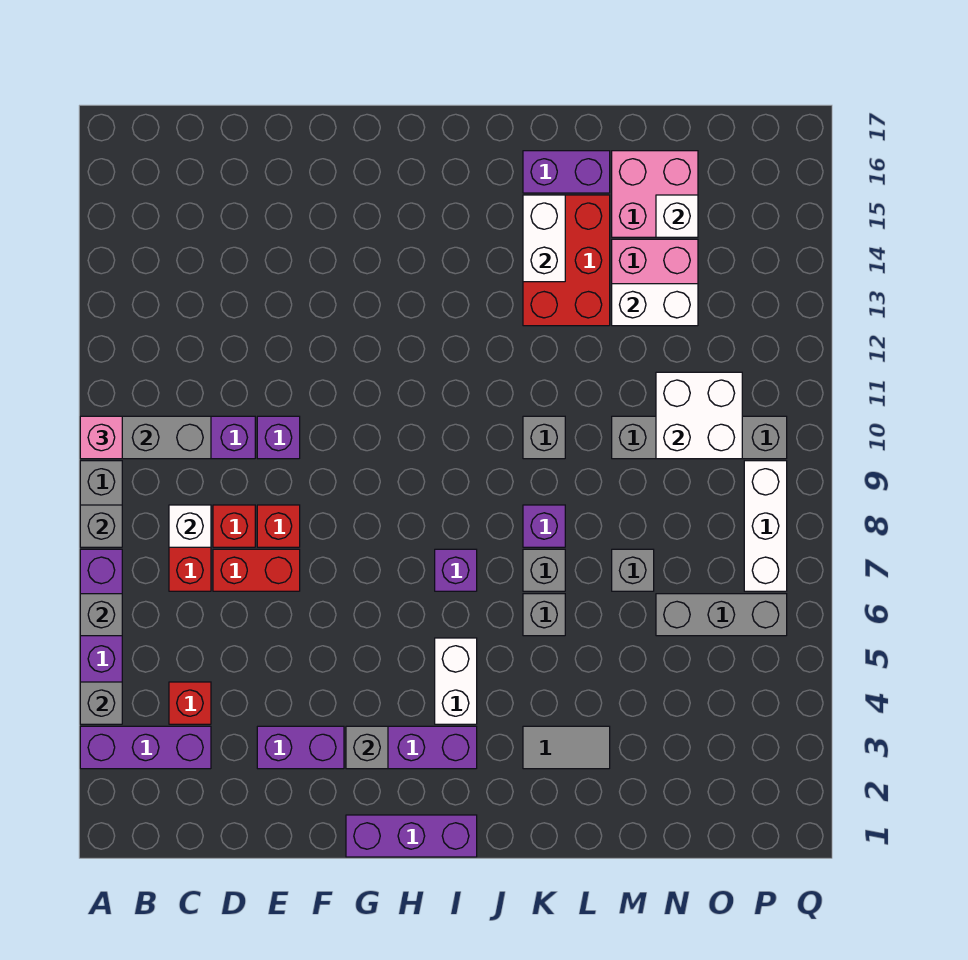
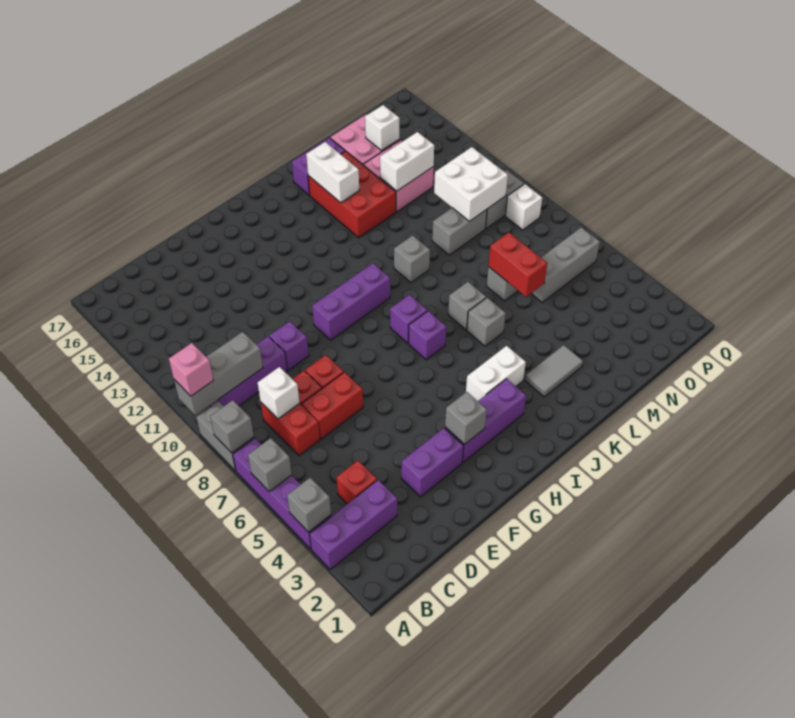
purple brick G1:I1 level 1 -> purple brick G10:I10 level 1
white brick I4:I5 level 1 -> white brick I4:J4 level 1
purple brick K8 level 1 -> purple brick I8 level 1
none -> red brick M6:M7 level 2
white brick P7:P9 level 1 -> white brick P9 level 1

